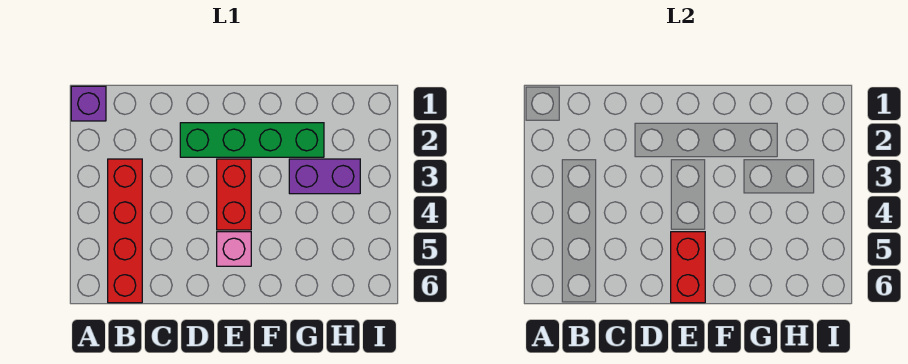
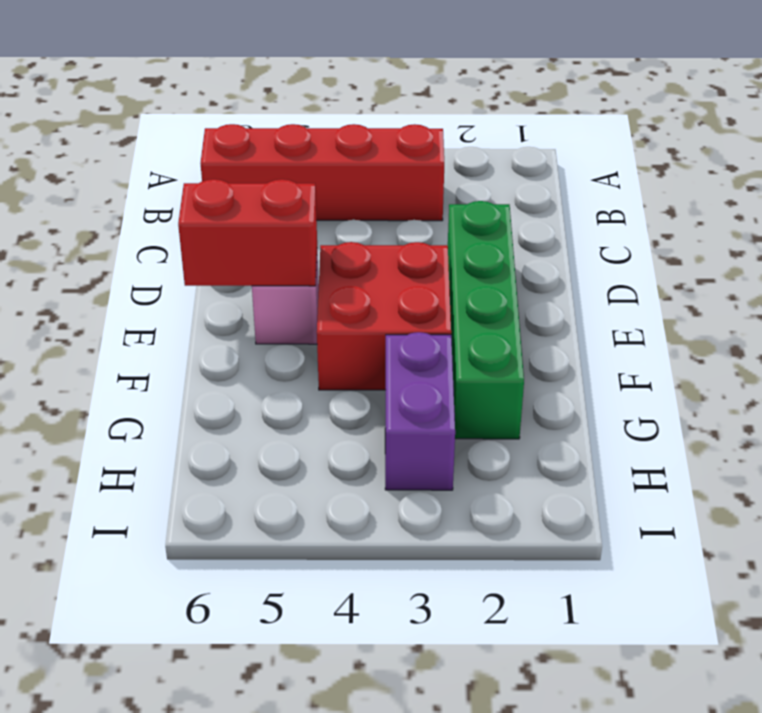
purple brick A1 level 1 -> none
red brick E3:E4 level 1 -> red brick E3:F4 level 1

